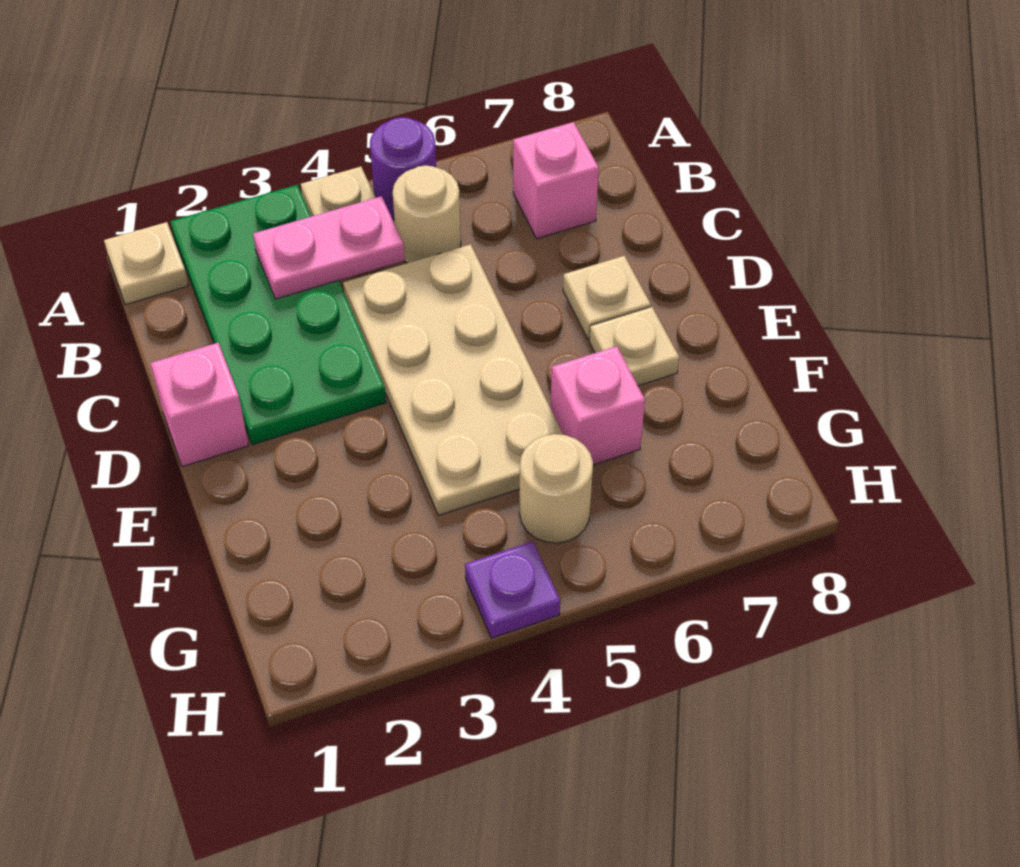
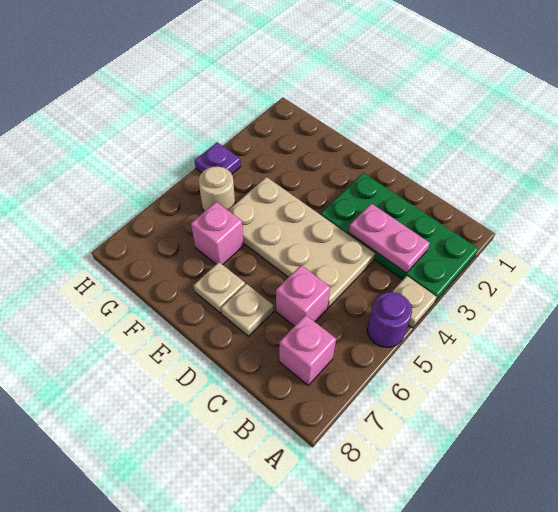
tan plate A1 level 1 -> none
pink plate B3:B4 level 2 -> pink plate B3:C3 level 2
tan round brick B5 level 1 -> none
pink brick D1 level 1 -> pink brick C6 level 1

